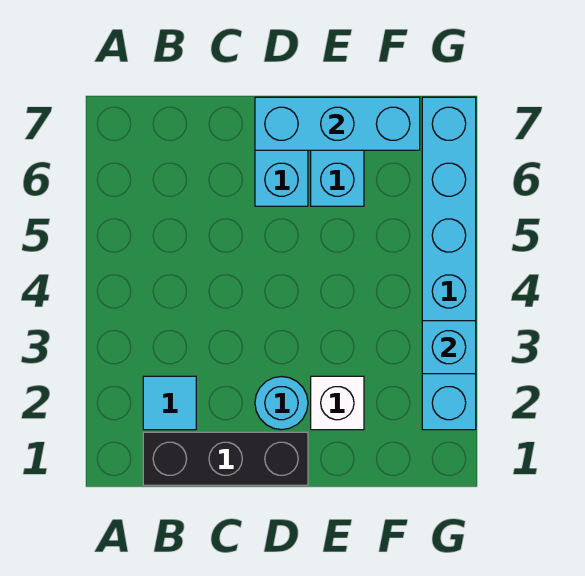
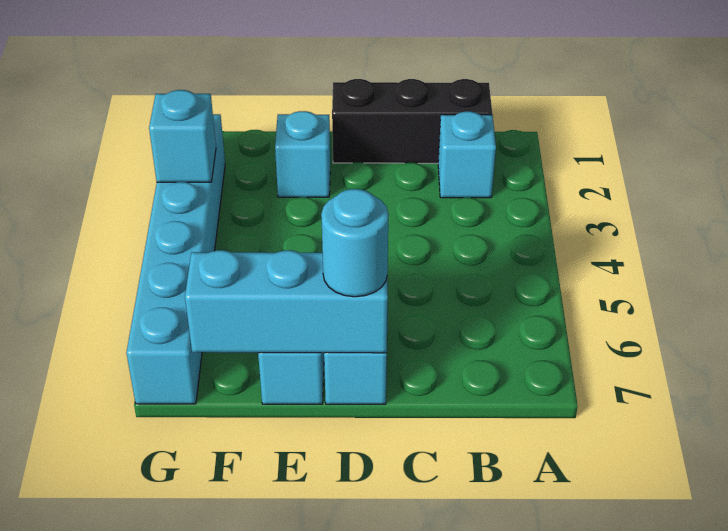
cyan tile B2 level 1 -> cyan brick B2 level 1
cyan round brick D2 level 1 -> cyan round brick D7 level 3
white brick E2 level 1 -> cyan brick E2 level 1

